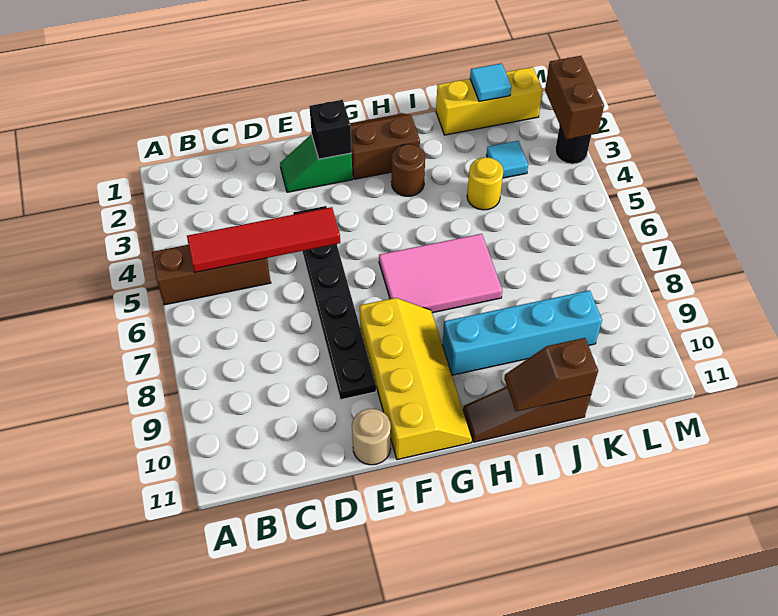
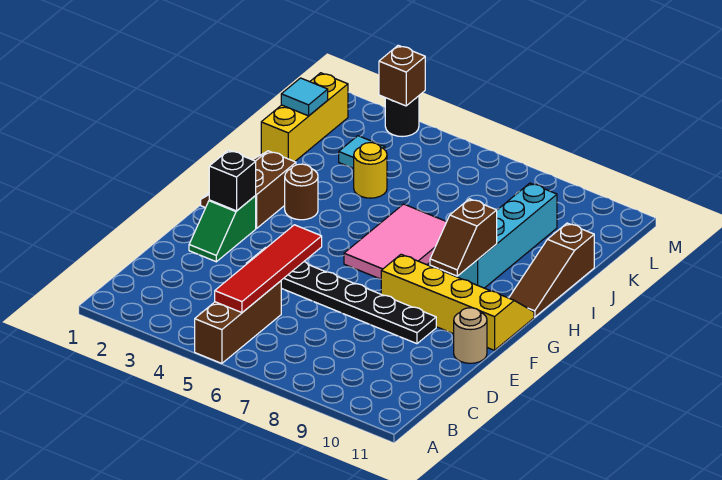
brown slope I11:J11 level 2 top J -> brown slope G9:H9 level 2 top H
brown brick M2:M3 level 2 -> brown brick M3 level 2

